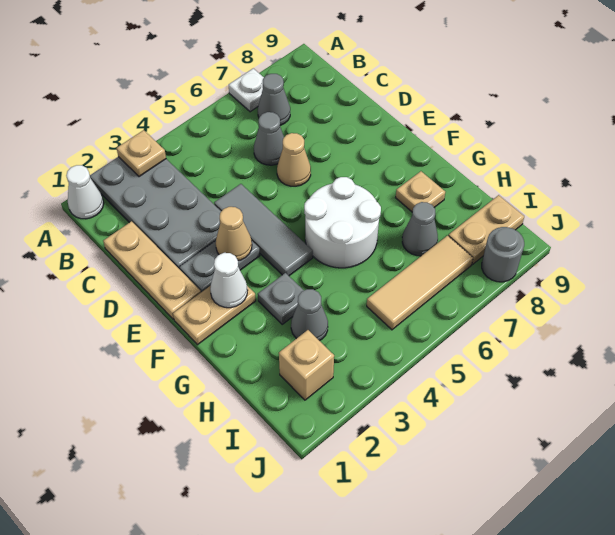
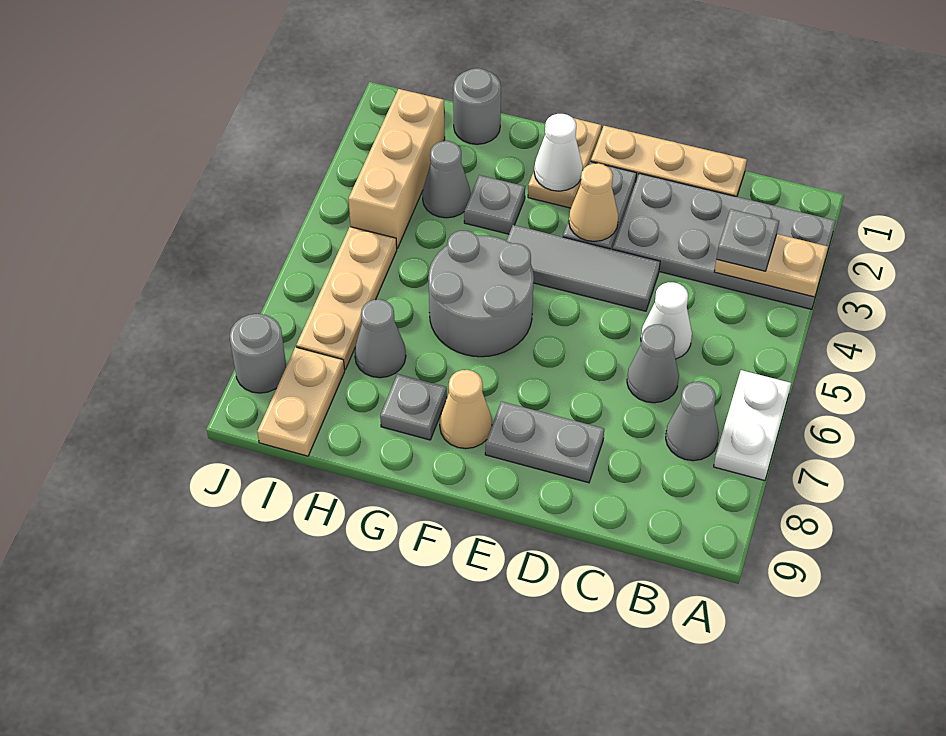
white cone A1 level 1 -> white cone C5 level 1
tan plate A3 level 2 -> tan plate A3:B3 level 2
white plate A7 level 1 -> white plate A6:A7 level 1
none -> grey plate B3 level 3
tan cone D6 level 1 -> tan cone F8 level 1
none -> grey plate D8:E8 level 1
white round brick F5:G6 level 1 -> grey round brick F5:G6 level 1
tan plate G8 level 1 -> grey plate G8 level 1
none -> grey round brick H1 level 1
tan brick I2 level 1 -> tan brick I2:I4 level 1
tan tile I5:I7 level 1 -> tan plate I5:I7 level 1

